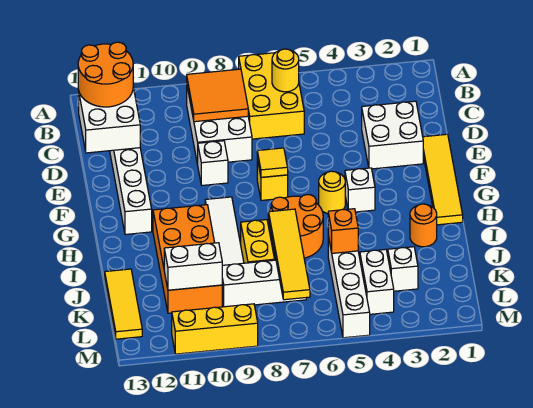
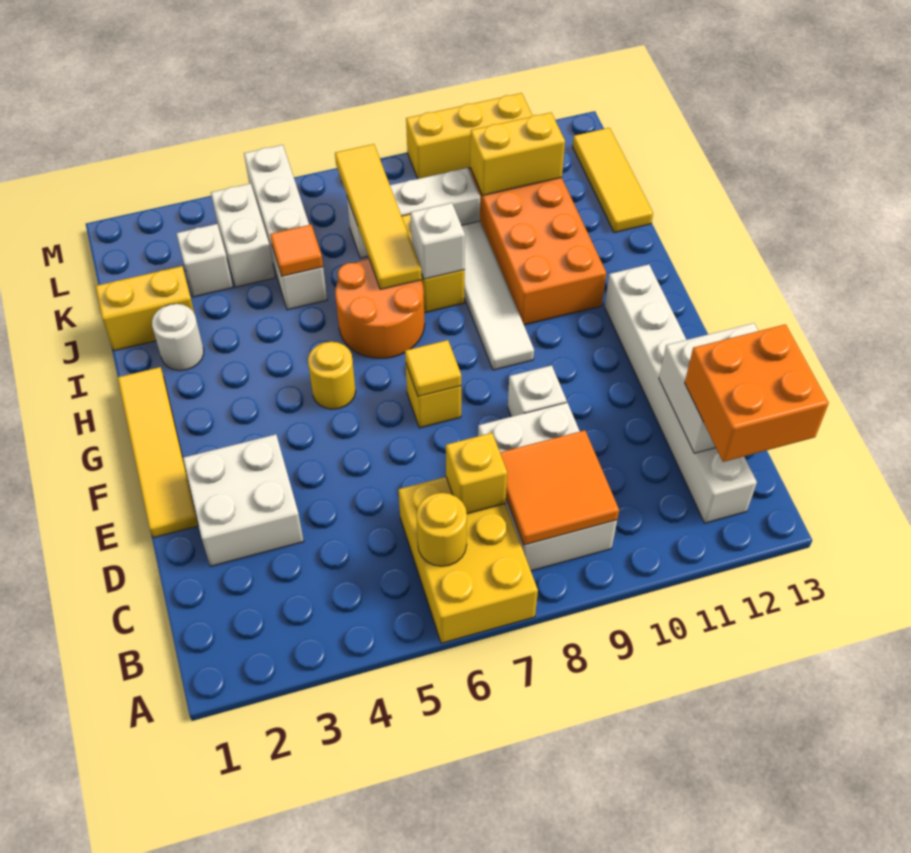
orange round brick B12:C13 level 3 -> orange brick B12:C13 level 3
none -> yellow brick C7 level 2
white brick G4 level 1 -> white brick I8 level 2
orange round brick I2 level 1 -> white round brick I2 level 1
none -> yellow brick J1:J2 level 1
orange brick J5 level 2 -> orange tile J5 level 2
white brick K10:K11 level 2 -> yellow brick K10:K11 level 2

